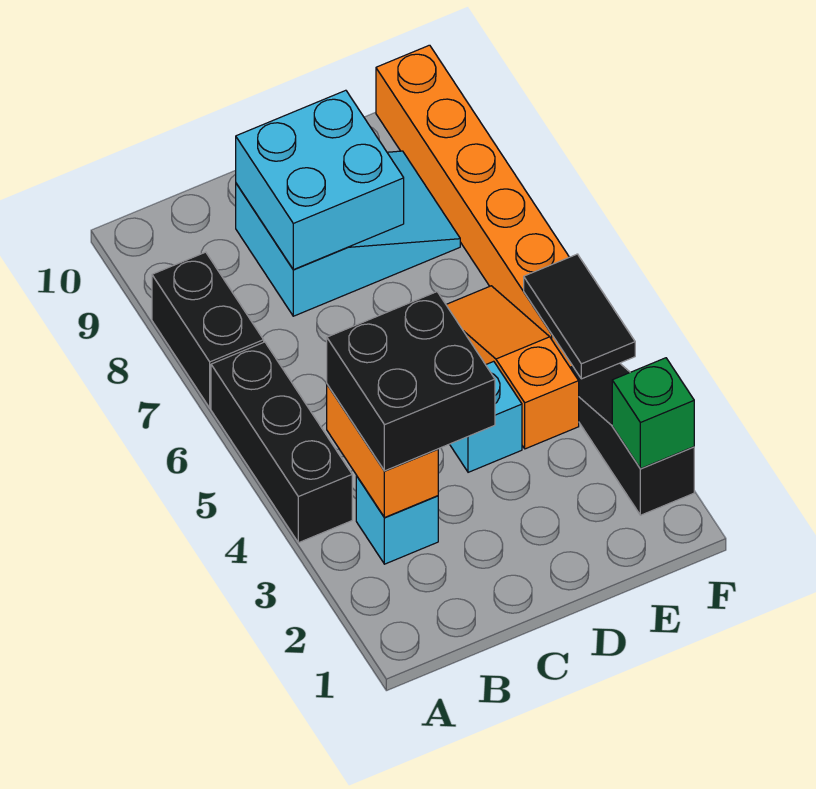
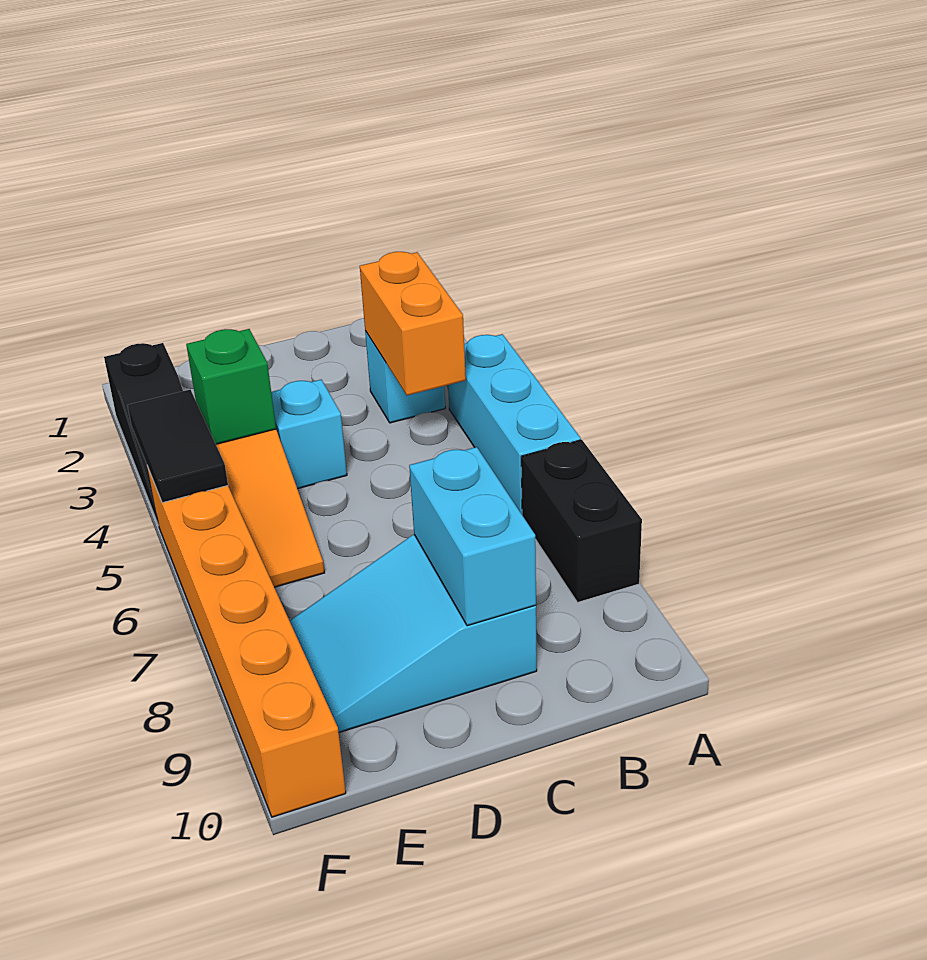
black brick A4:A6 level 1 -> cyan brick A4:A6 level 1
black brick B3:C4 level 3 -> none
cyan brick C8:D9 level 2 -> cyan brick C8:C9 level 2
green brick F2 level 2 -> green brick E4 level 2

